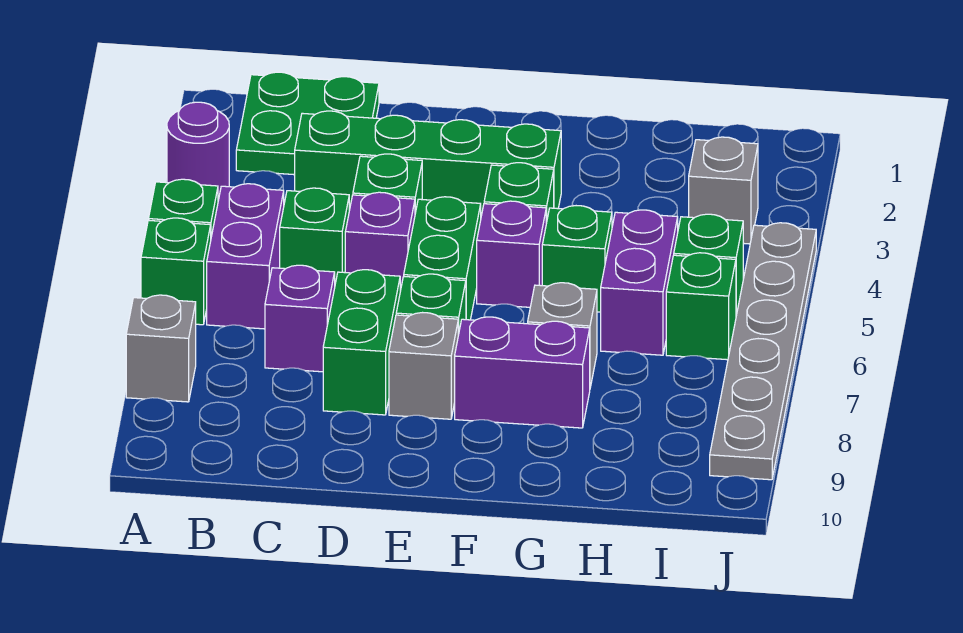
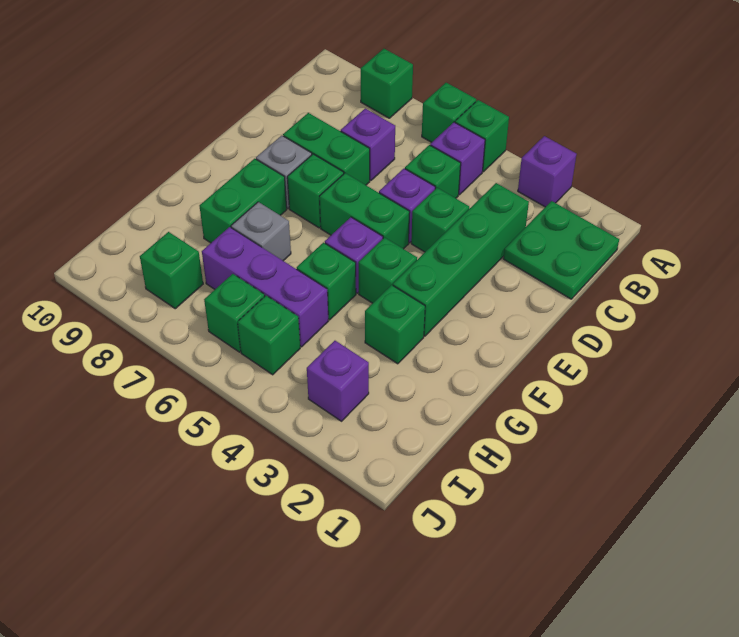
purple round brick A3 level 1 -> purple brick A3 level 1
grey brick A8 level 1 -> green brick A8 level 1
purple brick B5:B6 level 1 -> purple brick B5 level 1
purple brick F8:G8 level 1 -> green brick F8:G8 level 1
none -> green brick G3 level 1
purple brick H5:H6 level 1 -> purple brick H5:H7 level 1
grey brick I3 level 1 -> purple brick I3 level 1
none -> green brick I8 level 1
grey plate J4:J9 level 1 -> none

